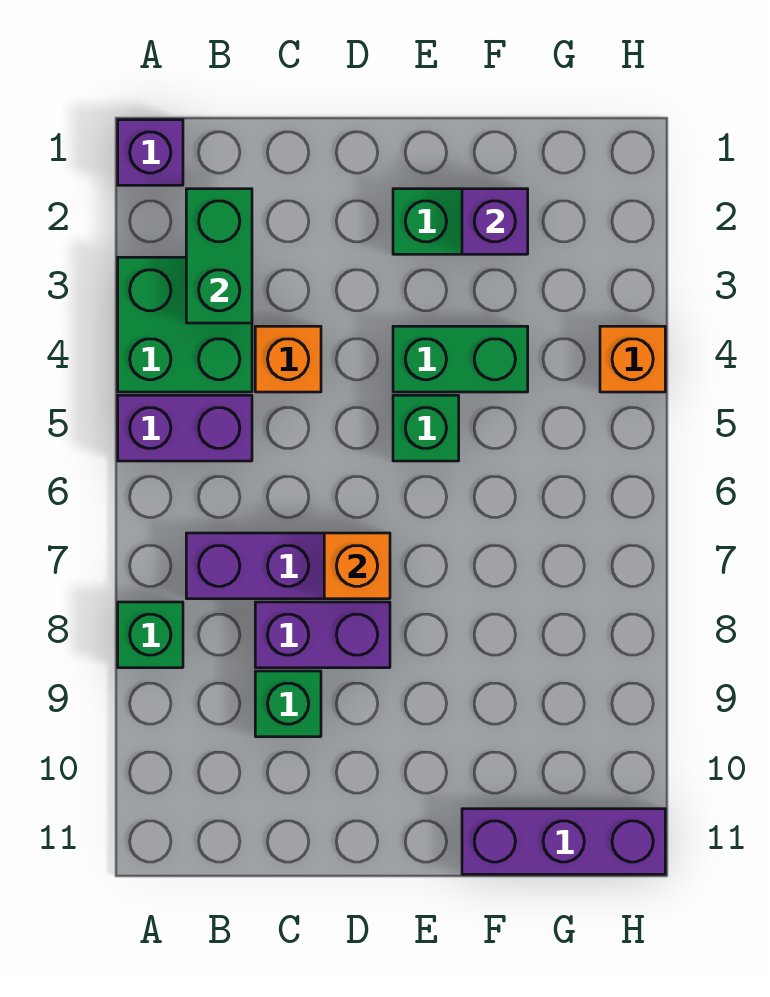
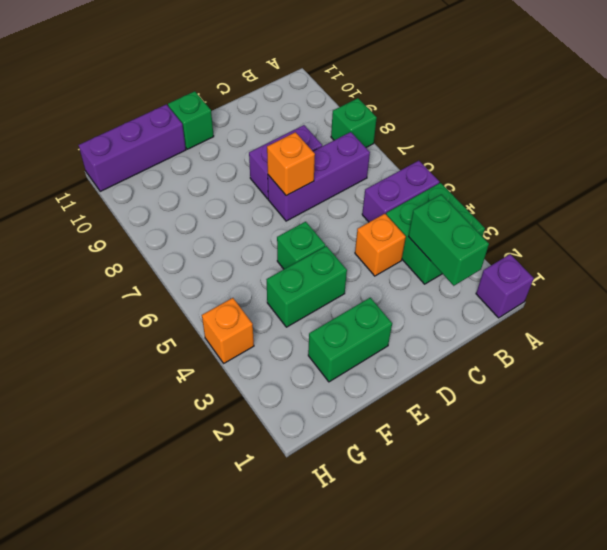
green brick C9 level 1 -> green brick E11 level 1
purple brick F2 level 2 -> none

